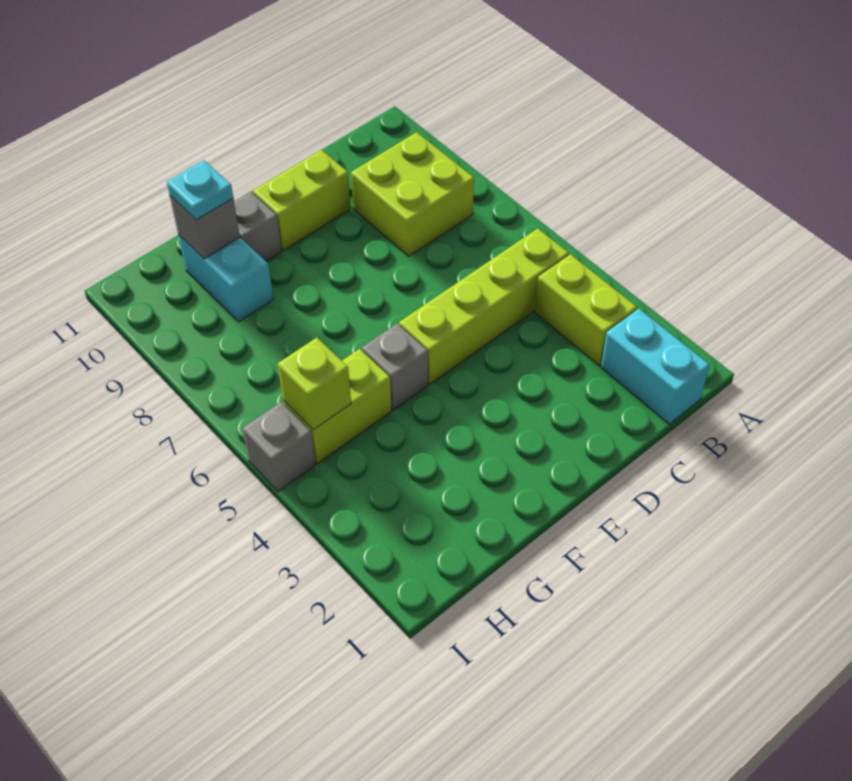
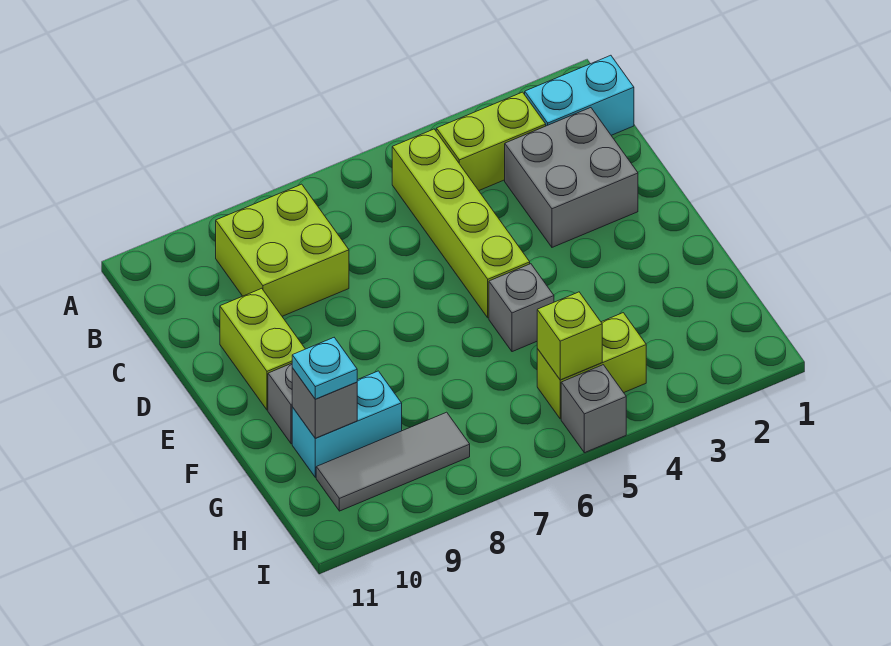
none -> grey brick C2:D3 level 1
lime brick G5:H5 level 1 -> lime brick H4:H5 level 1
none -> grey tile H8:H10 level 1

